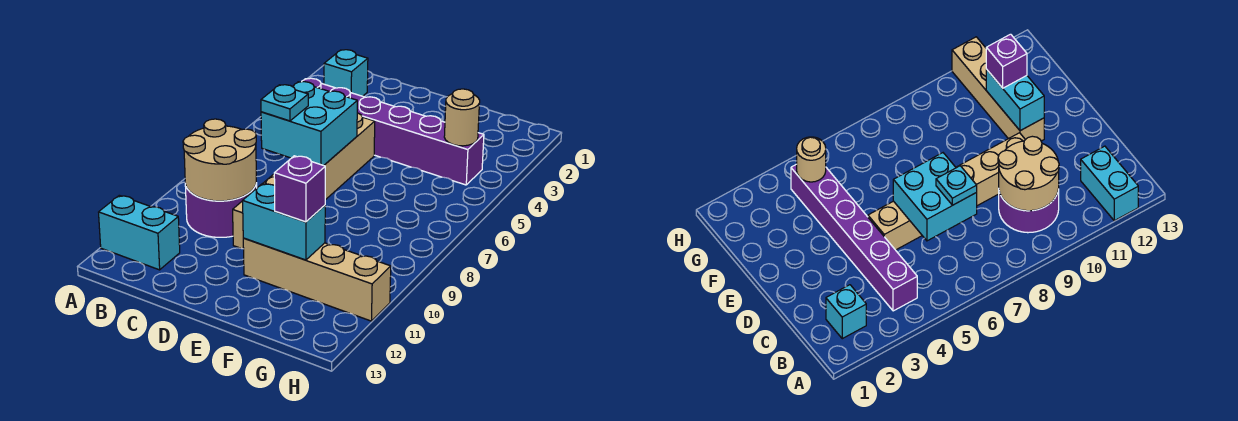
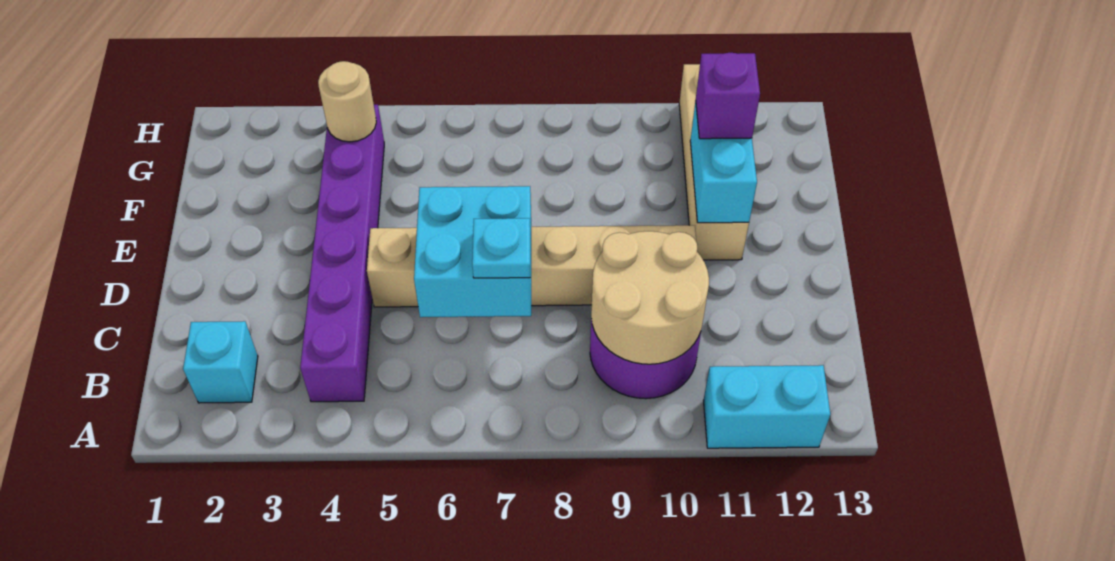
cyan brick A12:B12 level 1 -> cyan brick A11:A12 level 1

